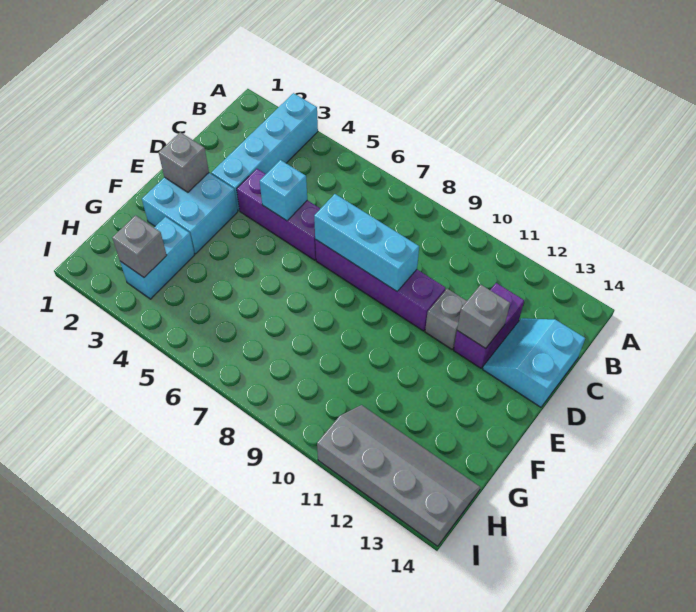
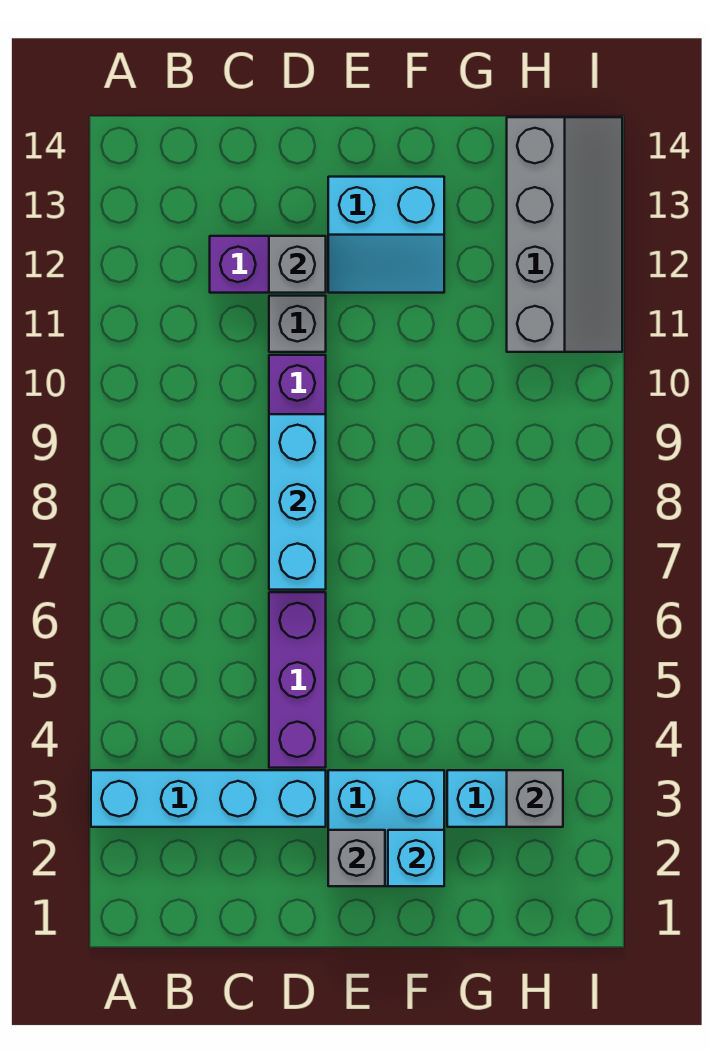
cyan slope C13:D14 level 1 top 14 -> cyan slope E12:F13 level 1 top 13
cyan brick D5 level 2 -> cyan brick F2 level 2
grey slope H11:I14 level 1 top I -> grey slope H11:I14 level 1 top H

